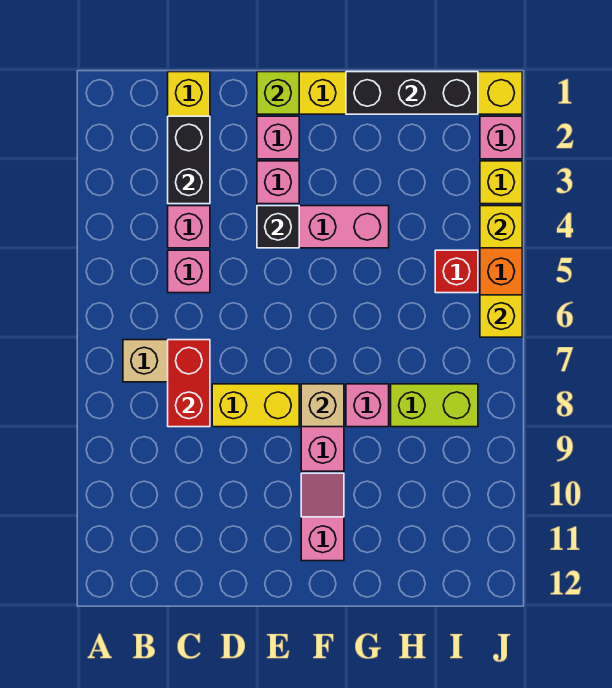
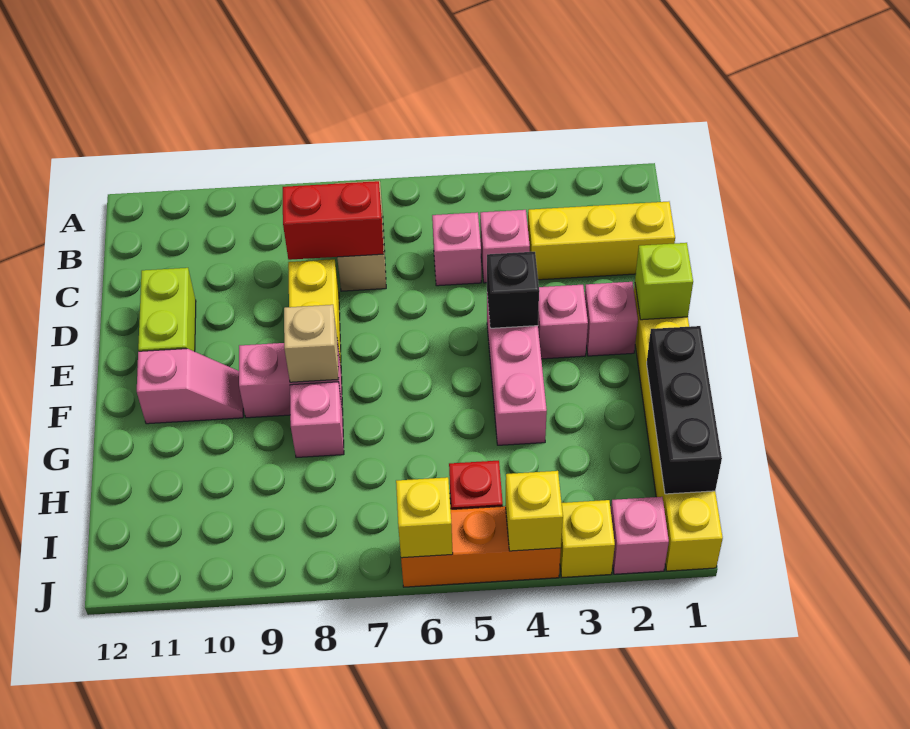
black brick C2:C3 level 2 -> none
lime brick H8:I8 level 1 -> lime brick D11:E11 level 1

